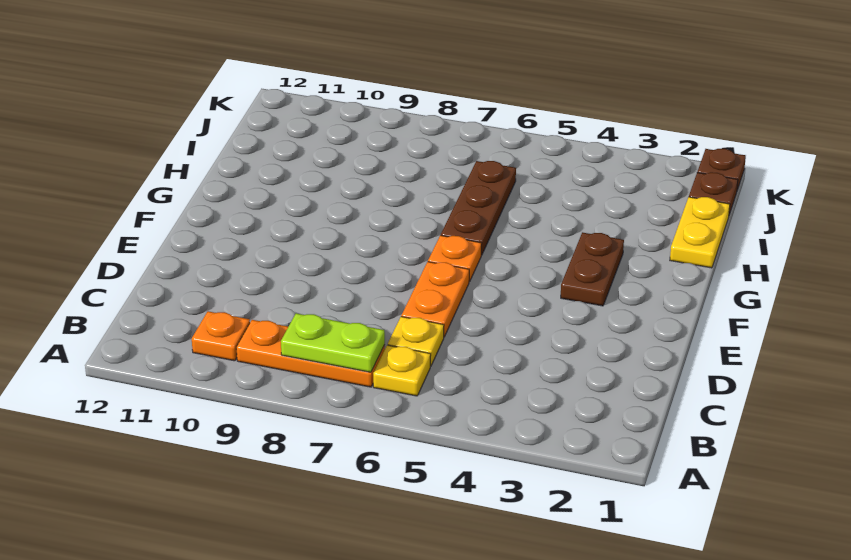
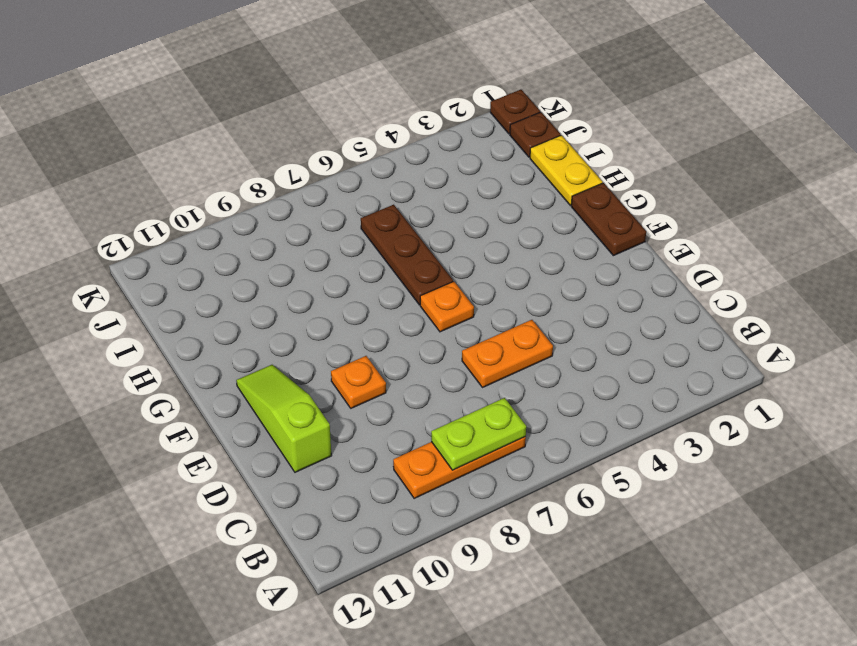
yellow plate B6 level 1 -> none
orange plate B10 level 1 -> orange plate E9 level 1
yellow plate C6 level 1 -> none
orange plate D6:E6 level 1 -> orange plate D5:D6 level 1
none -> lime slope D11:F11 level 1 top D
brown plate F3:G3 level 1 -> brown plate F1:G1 level 1

